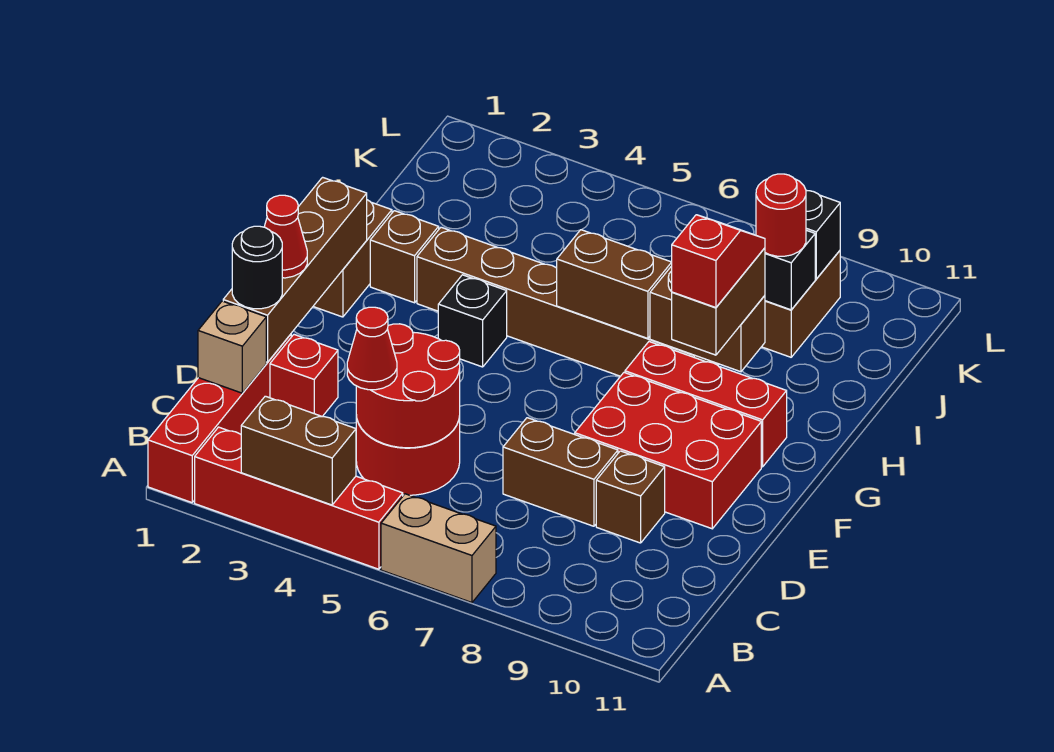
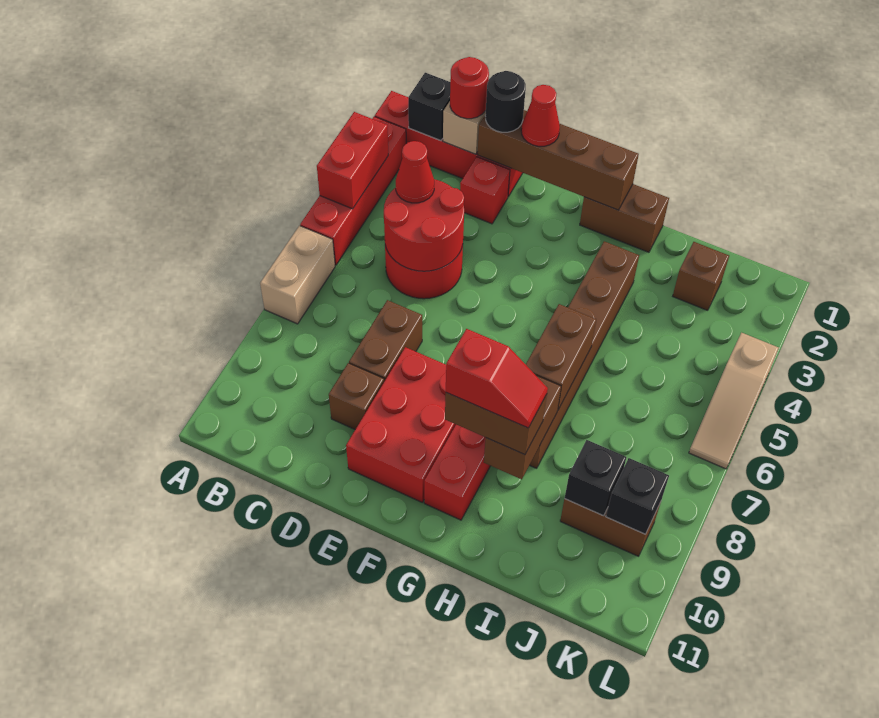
brown brick A3:A4 level 2 -> red brick A3:A4 level 2
black brick G4 level 1 -> black brick B1 level 2
brown brick H2 level 1 -> brown brick J2 level 1
red round brick J9 level 3 -> red round brick C1 level 3
none -> tan slope L4:L6 level 1 top 4

